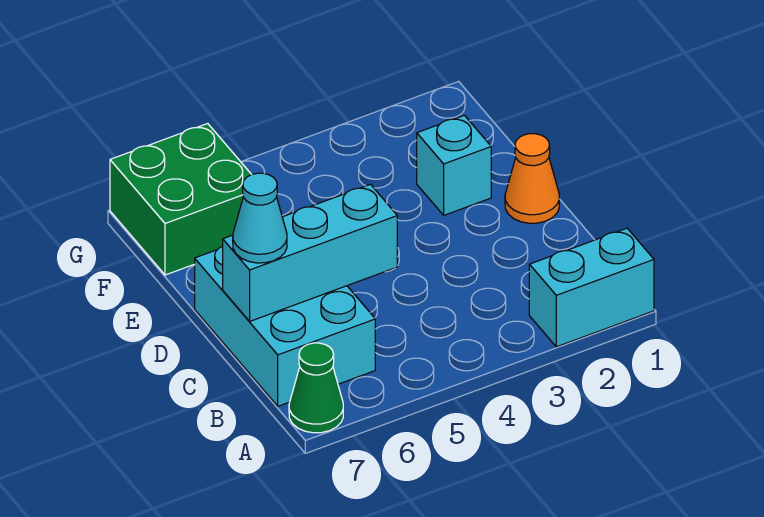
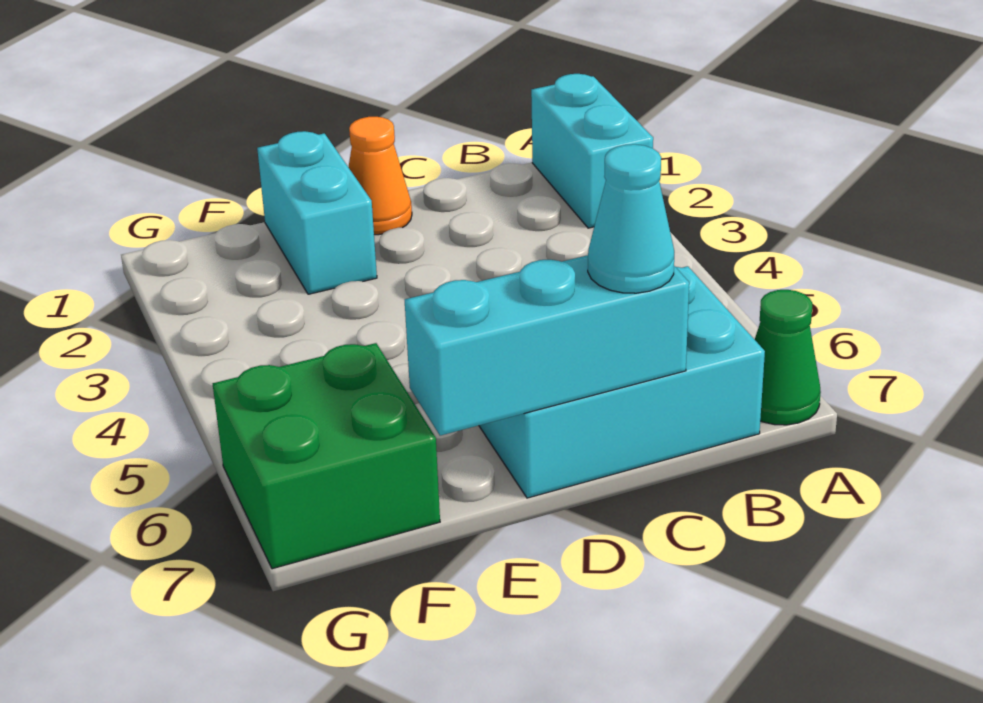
cyan brick C5:C7 level 2 -> cyan brick C7:E7 level 2
cyan brick E2 level 1 -> cyan brick E1:E2 level 1

